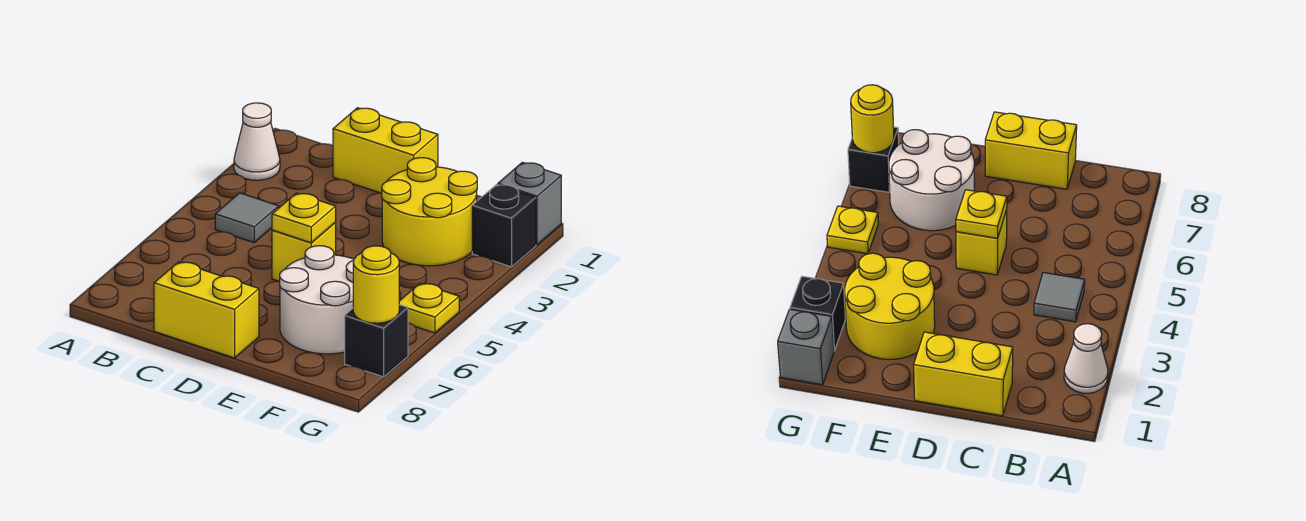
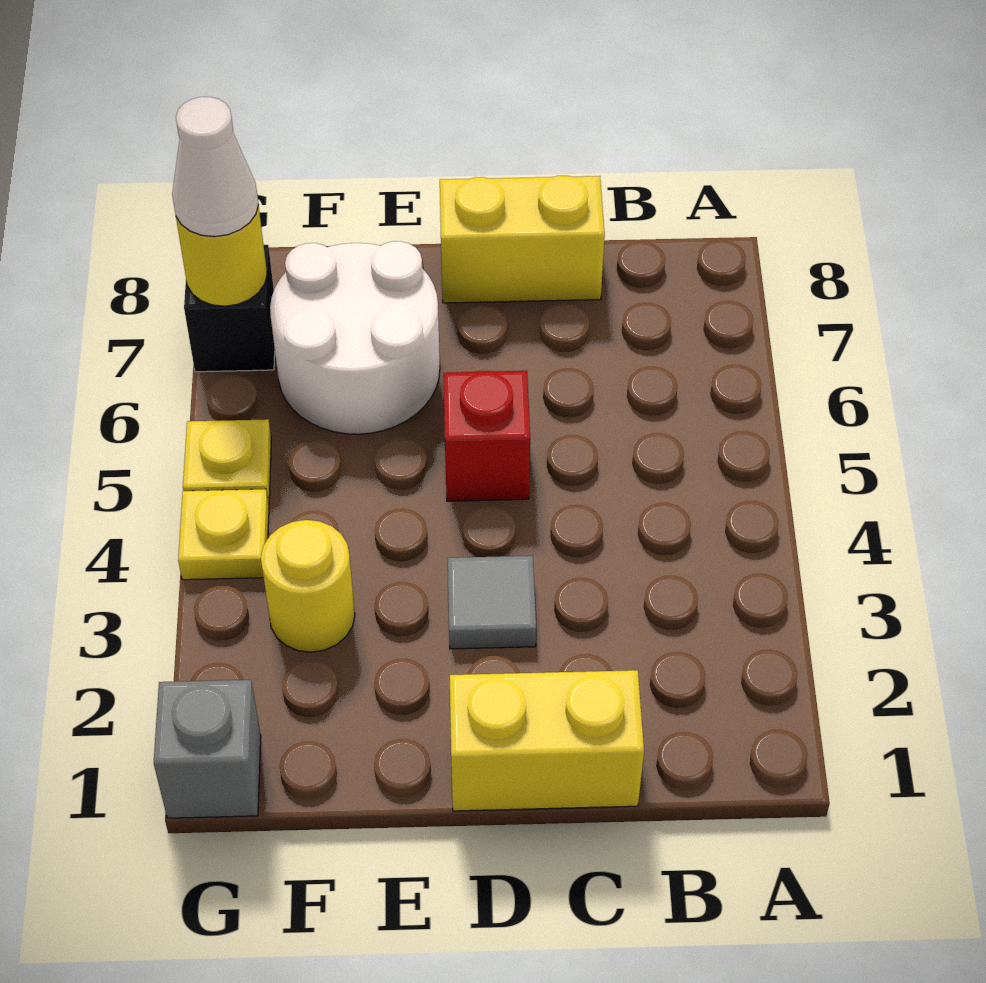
white cone A2 level 1 -> white cone G7 level 3
grey tile B4 level 1 -> grey tile D3 level 1
yellow brick D5 level 1 -> red brick D5 level 1
yellow plate D5 level 2 -> yellow plate G4 level 1
yellow round brick E2:F3 level 1 -> yellow round brick F3 level 1
black brick G2 level 1 -> none

